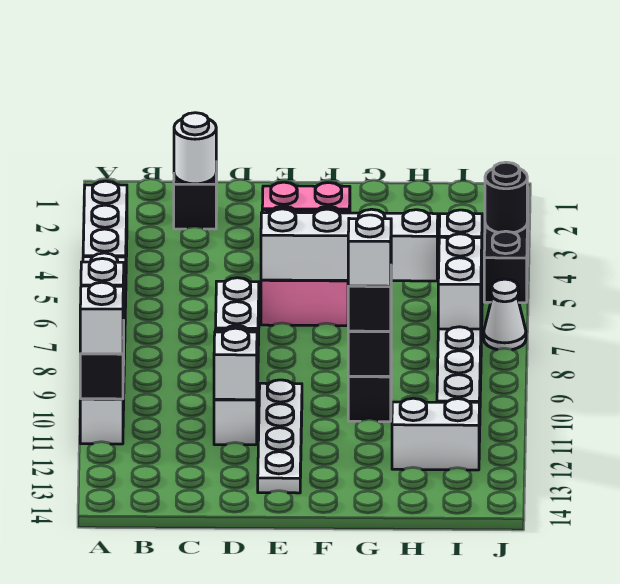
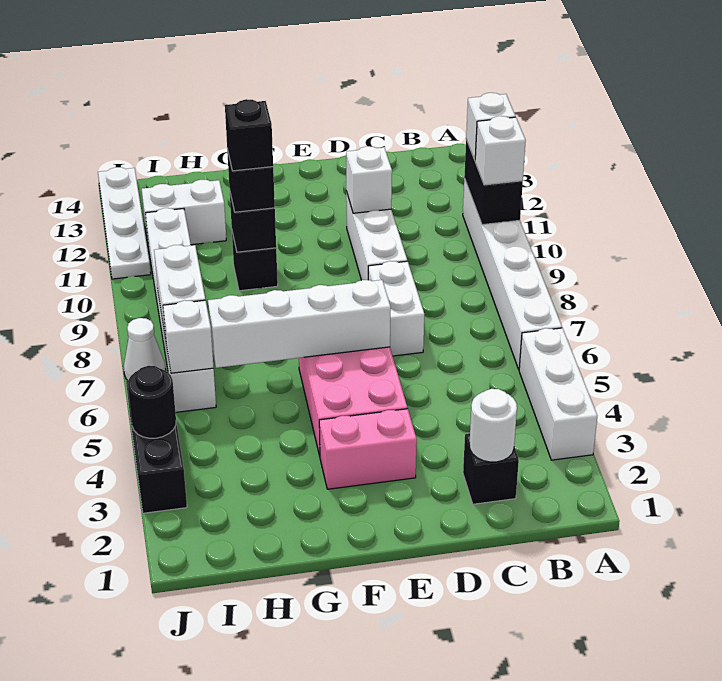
white plate E10:E13 level 1 -> white plate J11:J14 level 1
white brick G10 level 4 -> black brick G10 level 4

